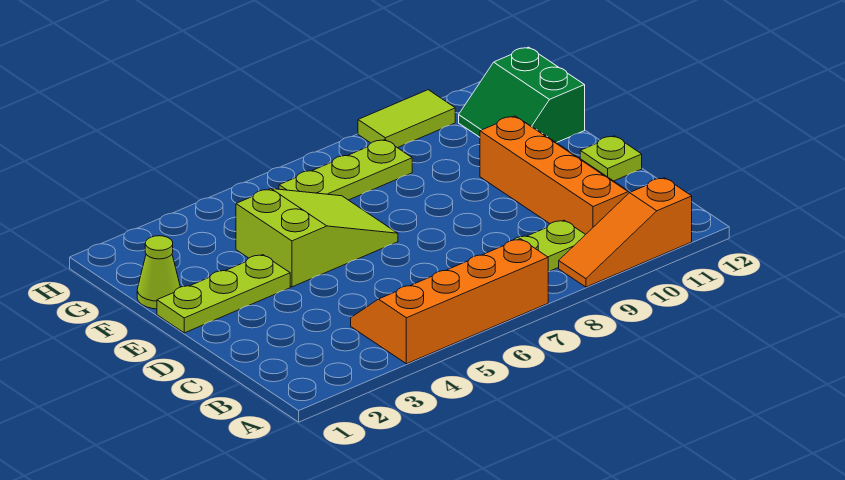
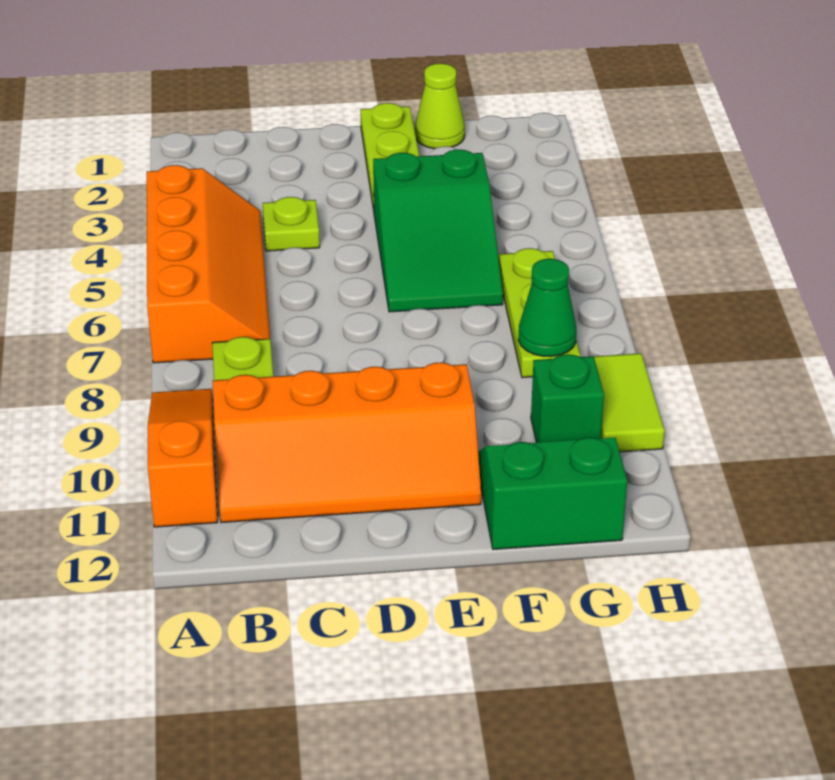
lime plate D12 level 1 -> lime plate C4 level 1
lime slope E4:F6 level 1 top 4 -> green slope E4:F6 level 1 top 4
none -> green cone G8 level 2
none -> green brick G10 level 1

